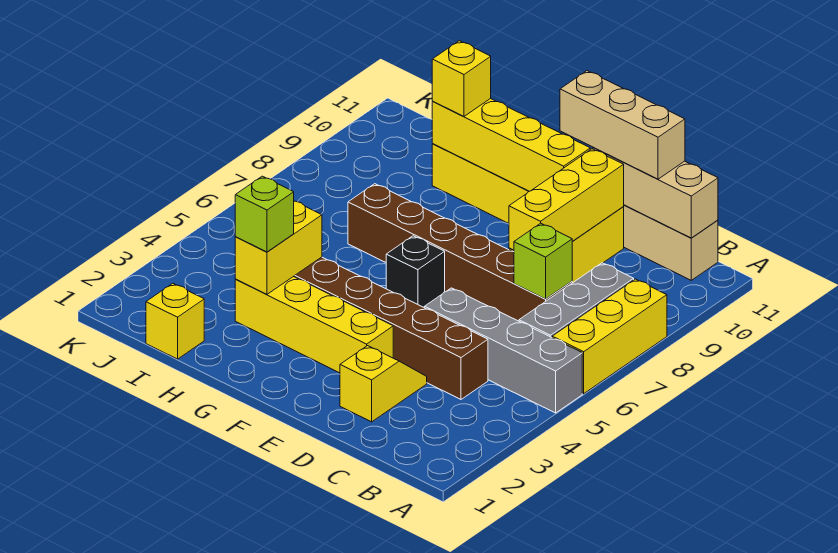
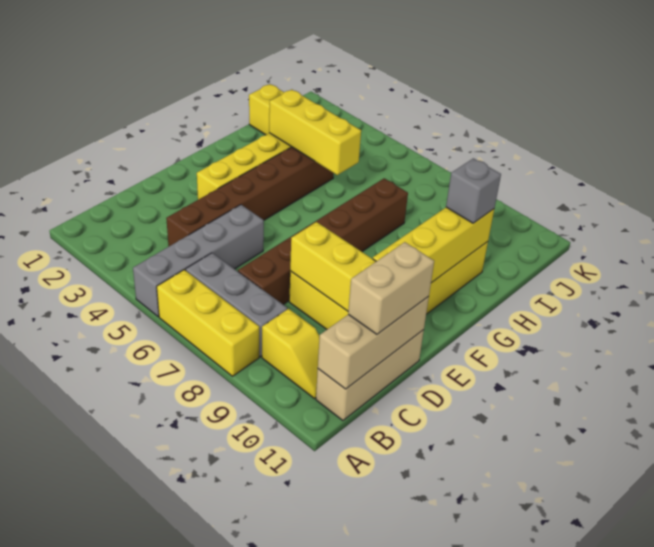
lime brick C7 level 2 -> none
tan brick C11:E11 level 3 -> tan brick C11:D11 level 3
yellow slope D2:D3 level 1 top 2 -> yellow slope B9:B10 level 1 top 9
black brick F6 level 1 -> none
yellow brick H3:H4 level 2 -> yellow brick H3:H5 level 2
lime brick H3 level 3 -> none
yellow brick H10 level 3 -> grey brick H10 level 3

